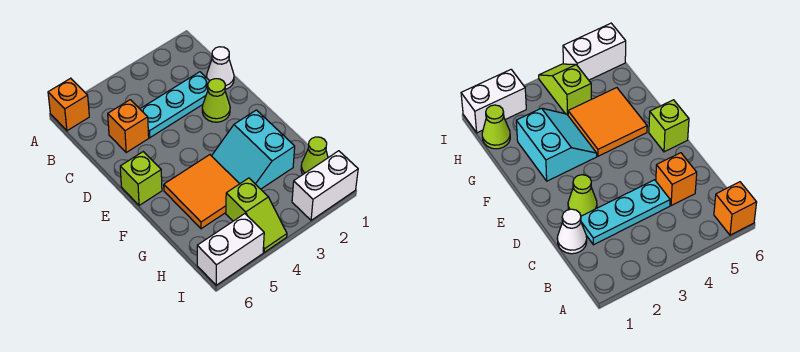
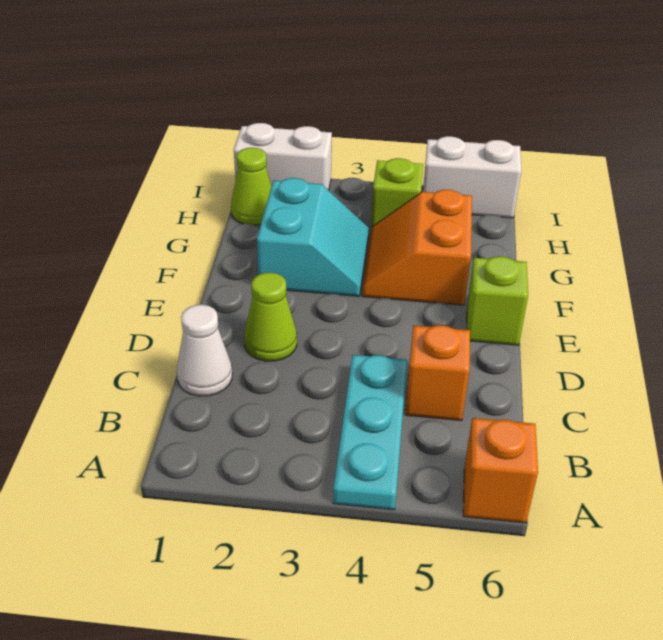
cyan plate C2:C4 level 1 -> cyan plate A4:C4 level 1
orange tile F4:G5 level 1 -> orange slope F4:G5 level 1 top 5

